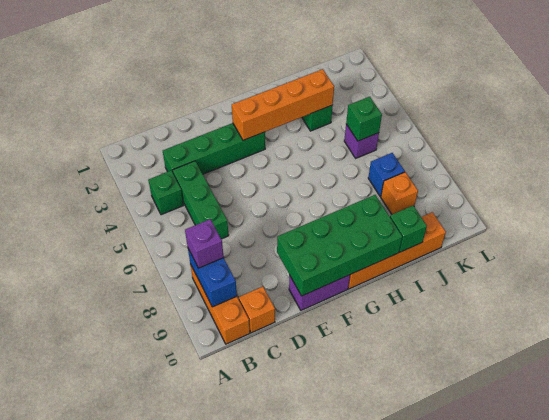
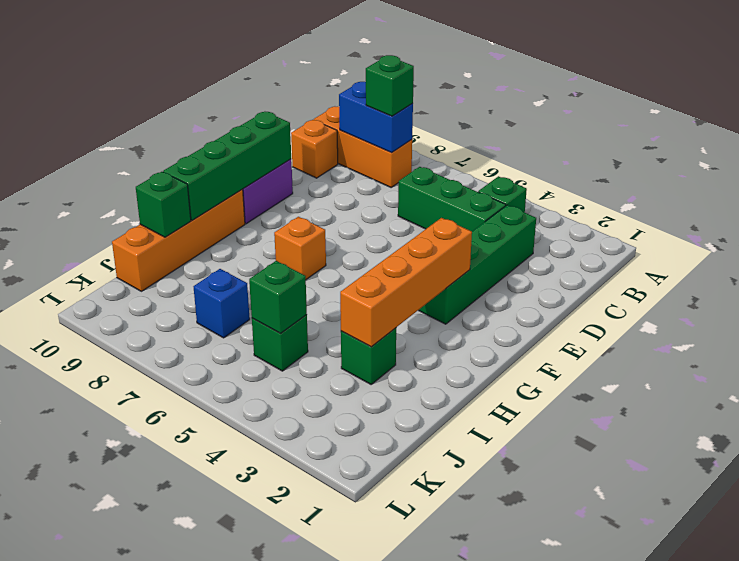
purple brick B8 level 3 -> green brick B8 level 3
green brick E9:H10 level 2 -> green brick E10:H10 level 2
purple brick J5 level 1 -> green brick J5 level 1
orange brick J8 level 1 -> orange brick G7 level 1

